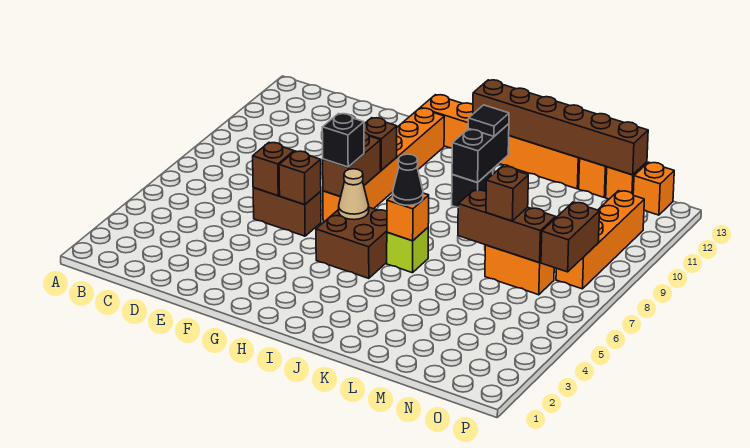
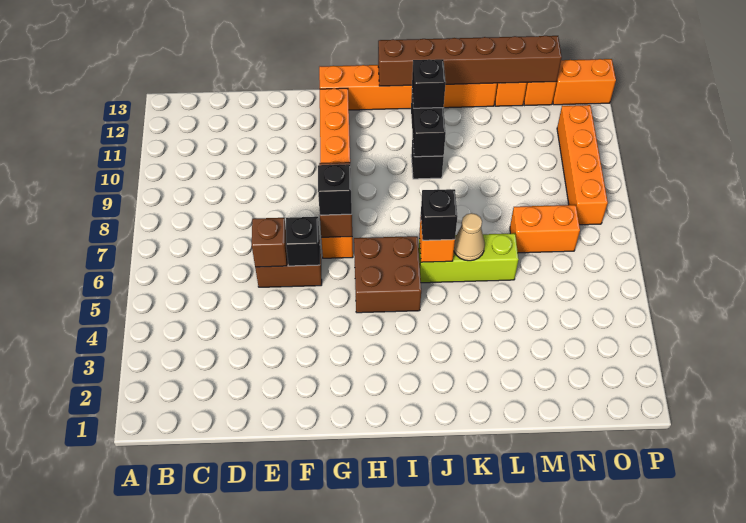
brown brick F6 level 2 -> black brick F6 level 2
brown brick G9 level 2 -> none
tan cone H6 level 2 -> tan cone K6 level 2
lime brick J6 level 1 -> lime brick J6:L6 level 1
black cone J6 level 3 -> black brick J6 level 3
black tile J11 level 3 -> black brick J11 level 3
brown brick L7:N7 level 2 -> none
brown brick M7 level 3 -> none
brown brick O7:O8 level 2 -> none
orange brick O13 level 1 -> orange brick O13:P13 level 1

